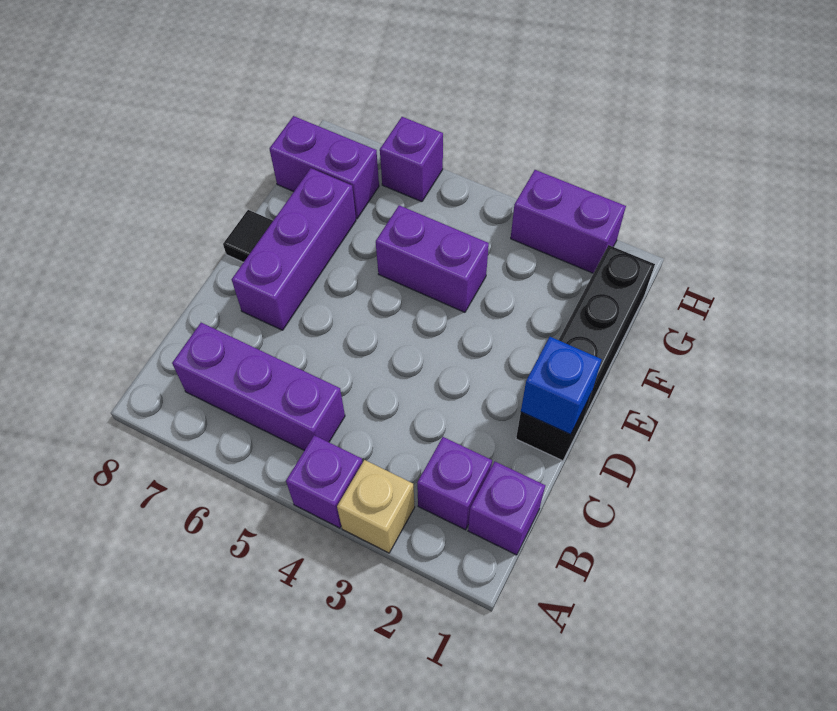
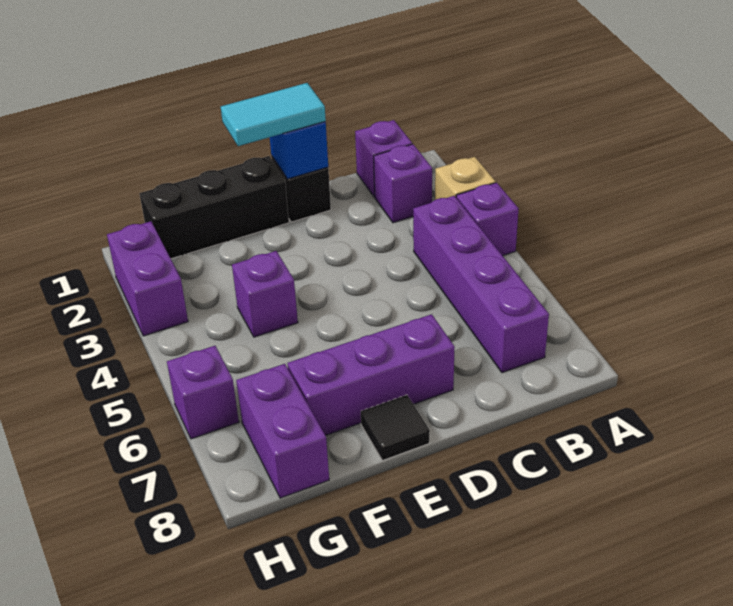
purple brick B5:B7 level 1 -> purple brick B4:B7 level 1
none -> cyan tile D1:E1 level 3
purple brick F4:F5 level 1 -> purple brick F4 level 1

